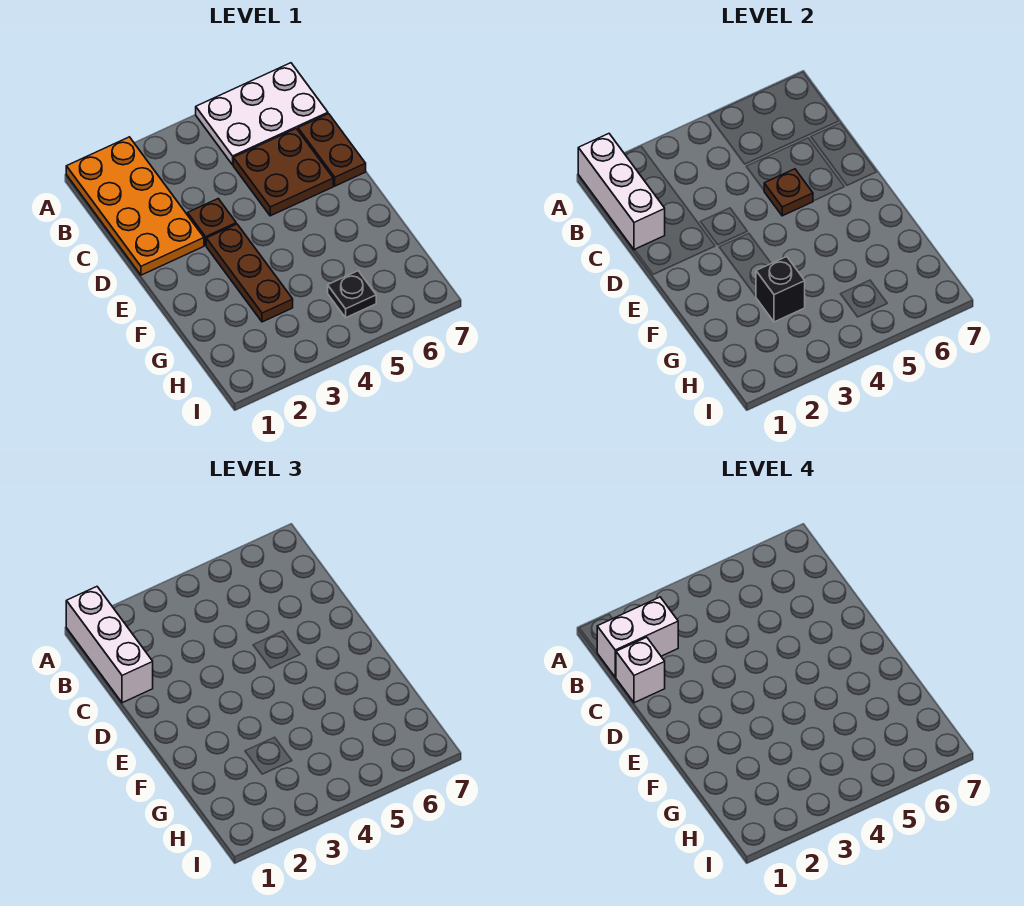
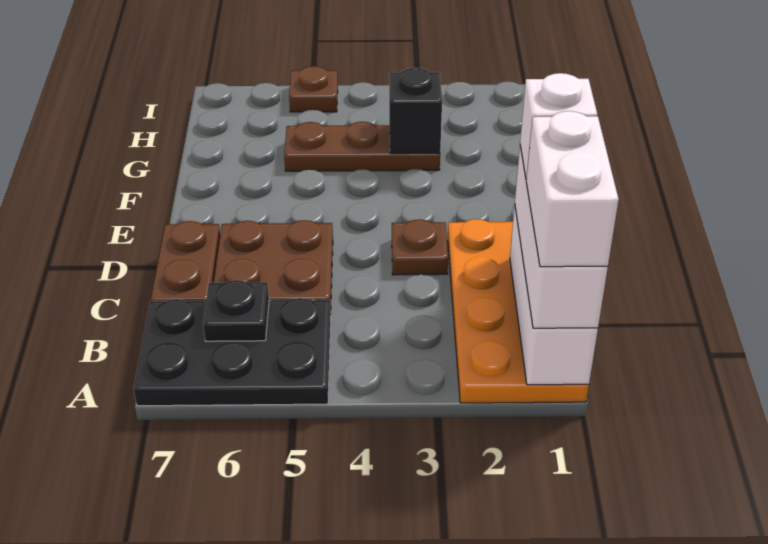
white plate A5:B7 level 1 -> black plate A5:B7 level 1
white brick B1:B2 level 4 -> white brick A1:B1 level 4
brown plate D5 level 2 -> brown plate I5 level 1
brown plate E3:G3 level 1 -> brown plate G3:G5 level 1
black plate H5 level 1 -> black plate B6 level 2

